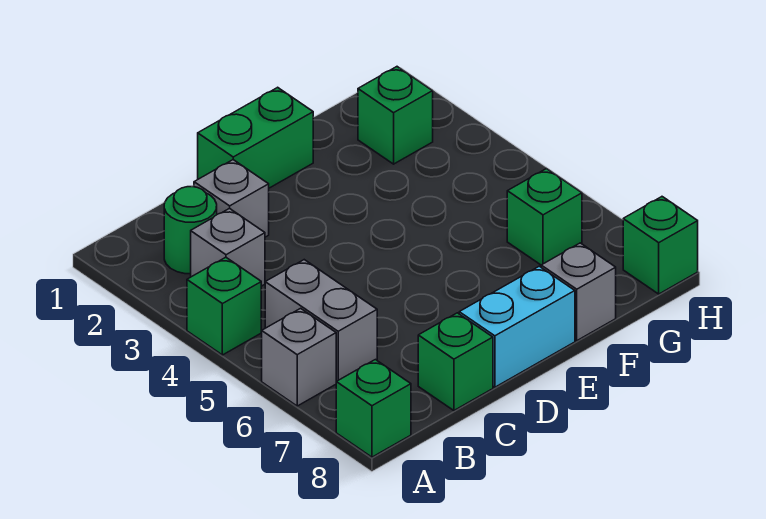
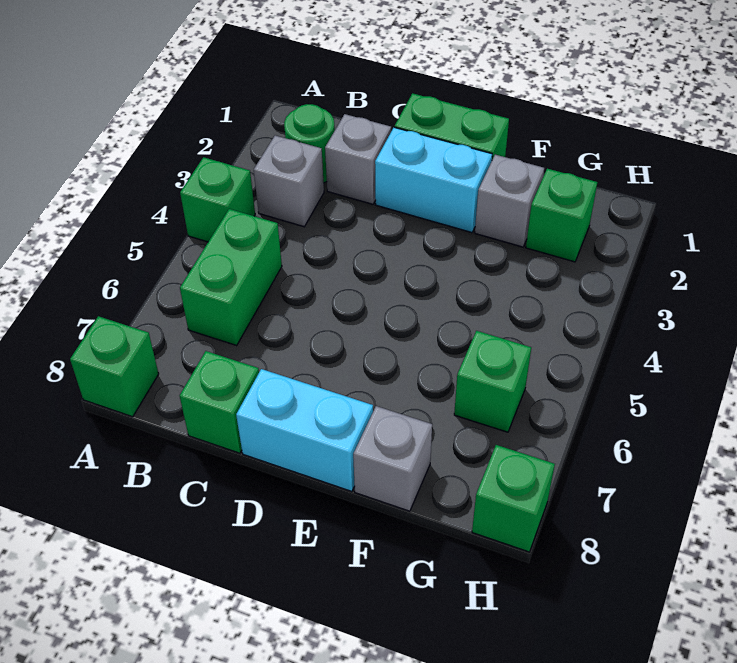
grey brick A6 level 1 -> grey brick F2 level 1
grey brick B5:B6 level 1 -> green brick B5:B6 level 1
none -> cyan brick D2:E2 level 1

